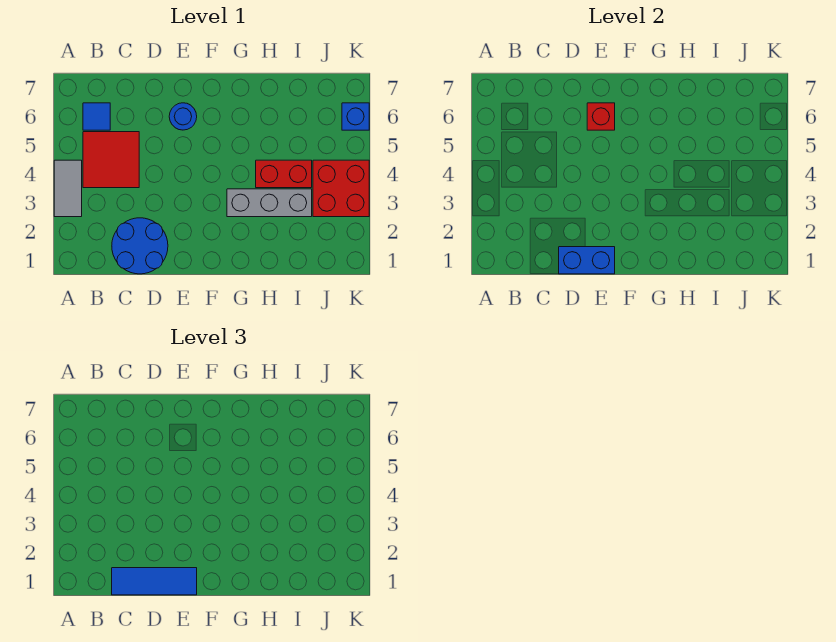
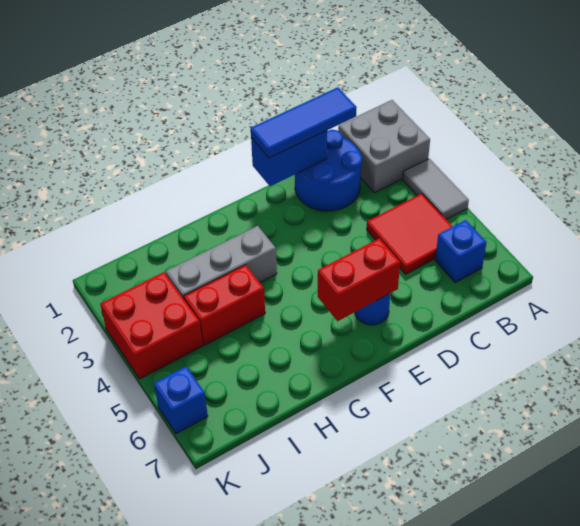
none -> grey brick A1:B2 level 1
blue tile B6 level 1 -> blue brick B6 level 1
red brick E6 level 2 -> red brick E6:F6 level 2

